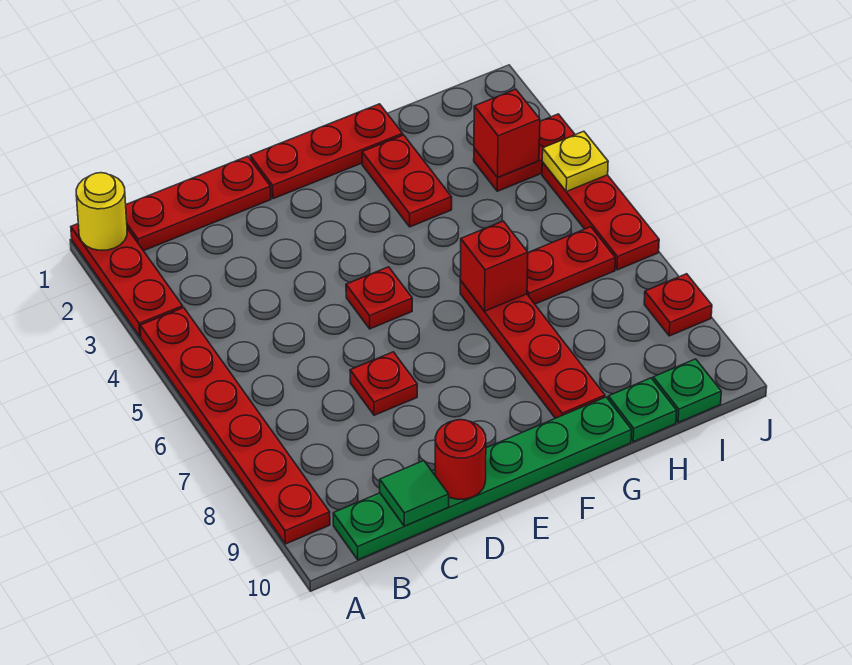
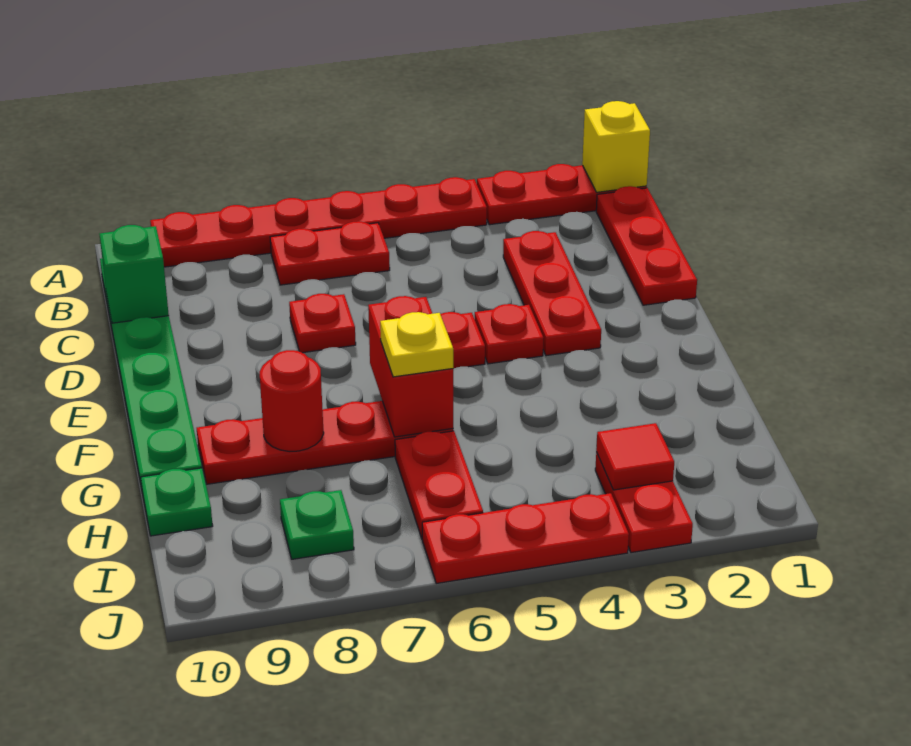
yellow round brick A1 level 2 -> yellow brick A1 level 2
green tile C10 level 2 -> green brick C10 level 2
red round brick D10 level 2 -> red round brick G8 level 2
red plate E1:G1 level 1 -> red plate C3:E3 level 1
red plate G2:G3 level 1 -> red plate B6:B7 level 1
red brick G6 level 2 -> red brick F6:G6 level 2
red brick I3 level 2 -> red tile I3 level 2
green plate I10 level 1 -> green plate I8 level 1
yellow plate J4 level 2 -> yellow plate G6 level 3
red plate J8 level 1 -> red plate E4 level 1

